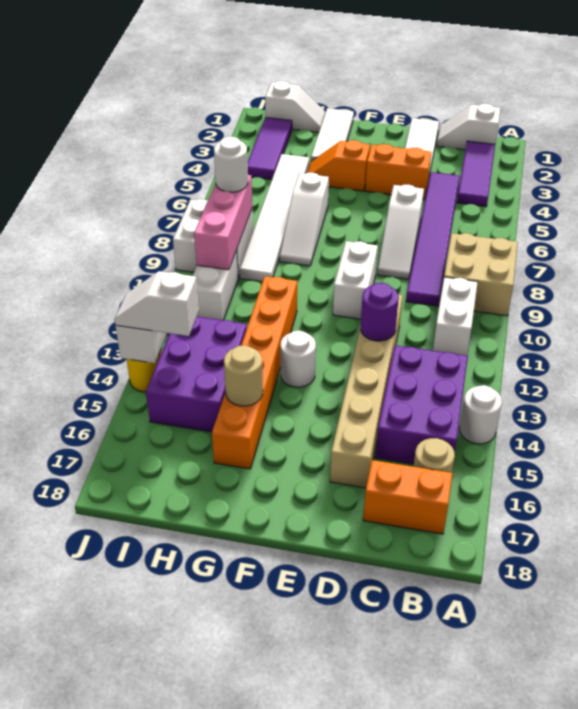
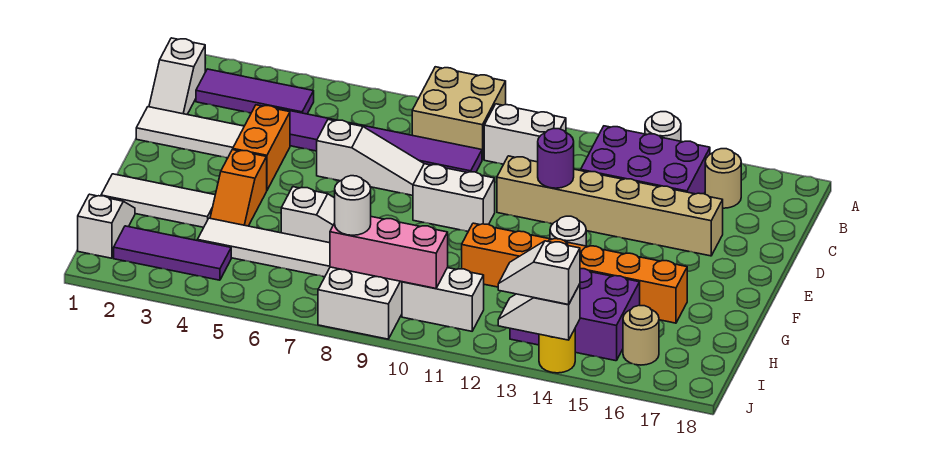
orange brick B17:C17 level 1 -> none
tan round brick G15 level 2 -> tan round brick I16 level 1
white slope I14:J14 level 3 top I -> white slope J13:J14 level 3 top 14

